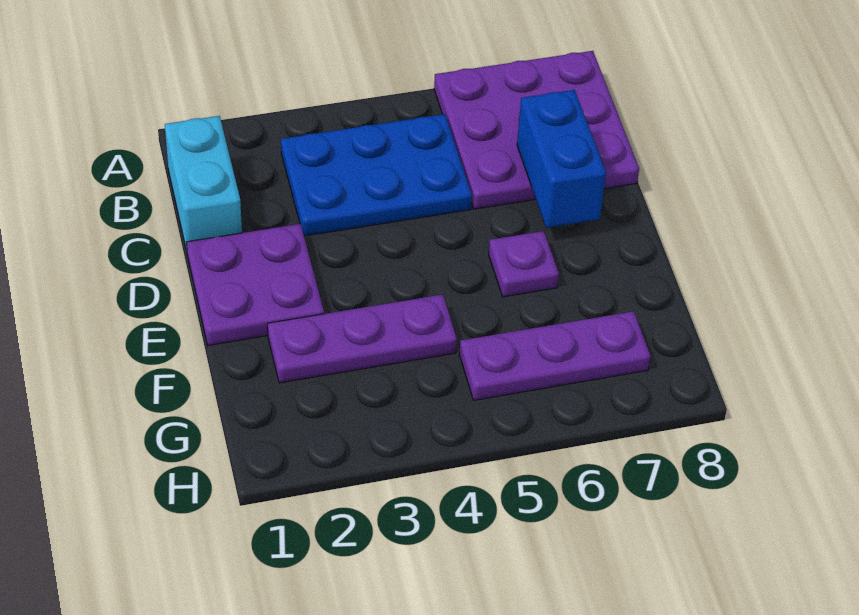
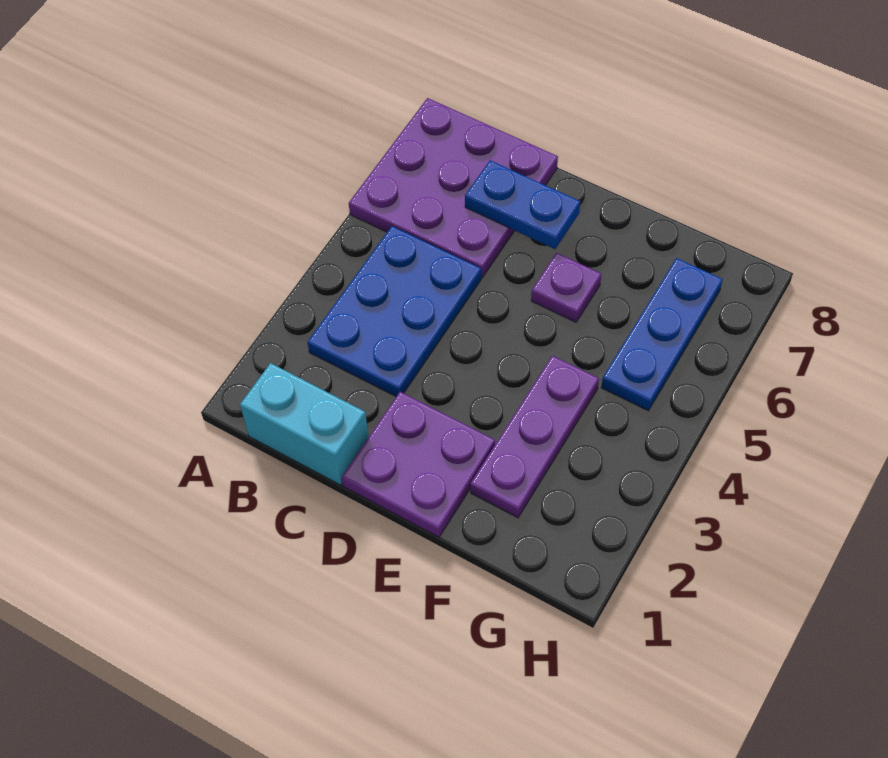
blue brick C7:D7 level 2 -> blue plate C7:D7 level 2
purple plate G5:G7 level 1 -> blue plate G5:G7 level 1

